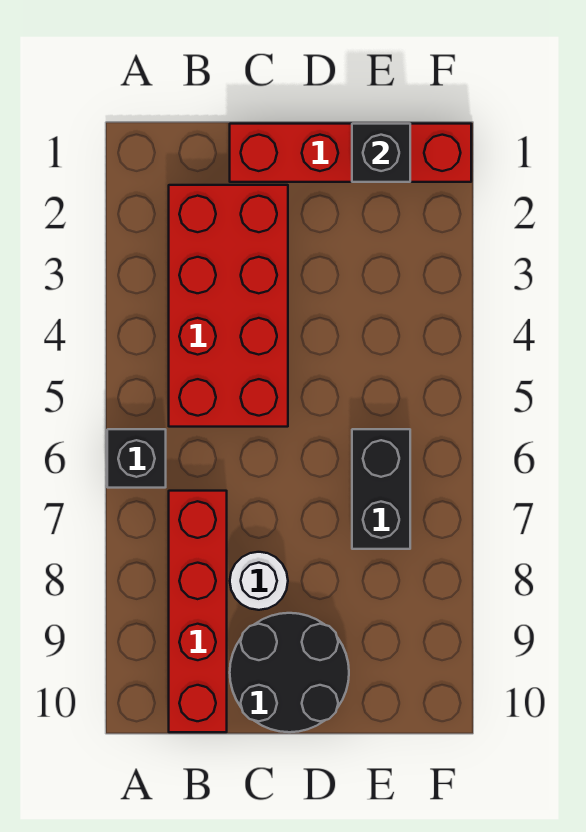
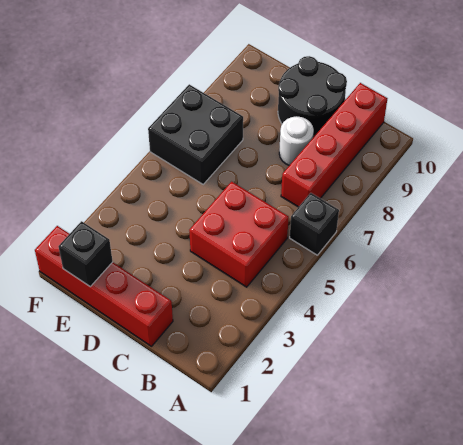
red brick B2:C5 level 1 -> red brick B4:C5 level 1
black brick E6:E7 level 1 -> black brick E6:F7 level 1

